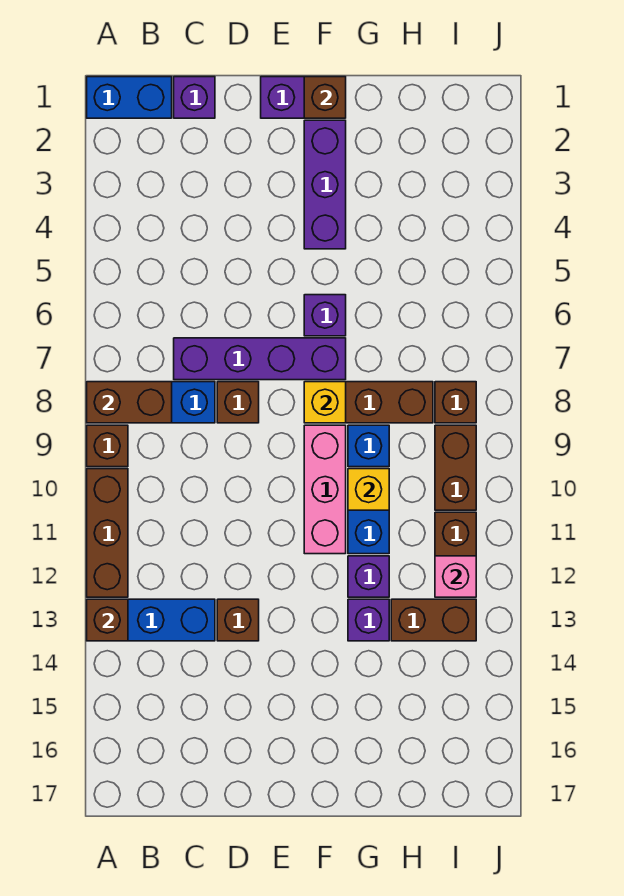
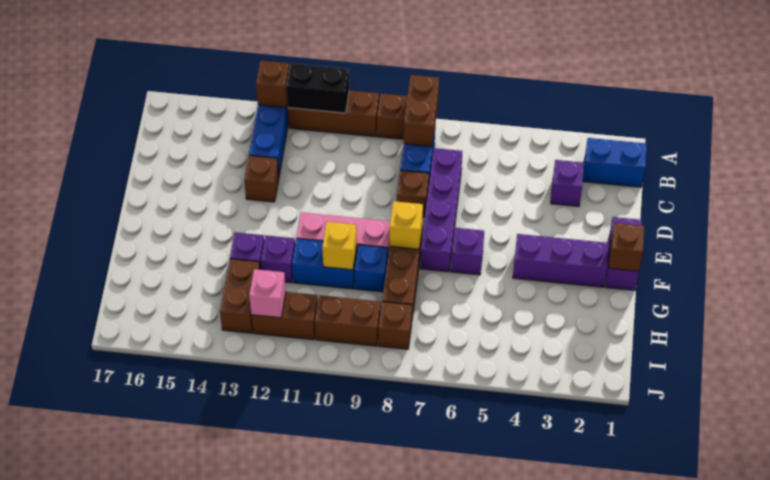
blue brick A1:B1 level 1 -> blue brick B1:B2 level 1
none -> black brick A11:A12 level 2
purple brick C1 level 1 -> purple brick C3 level 1

